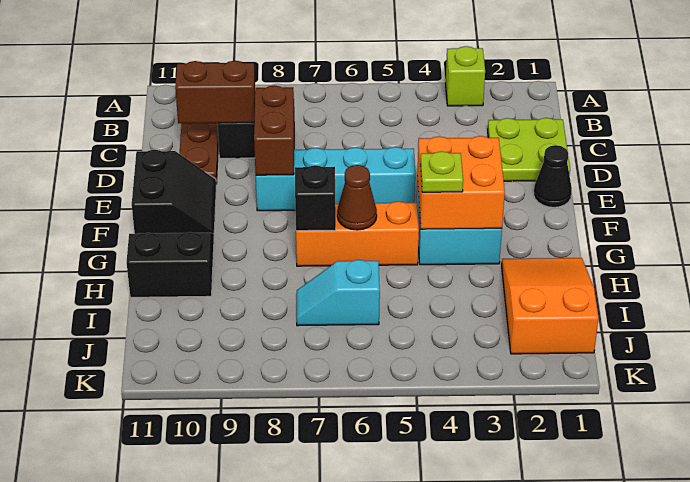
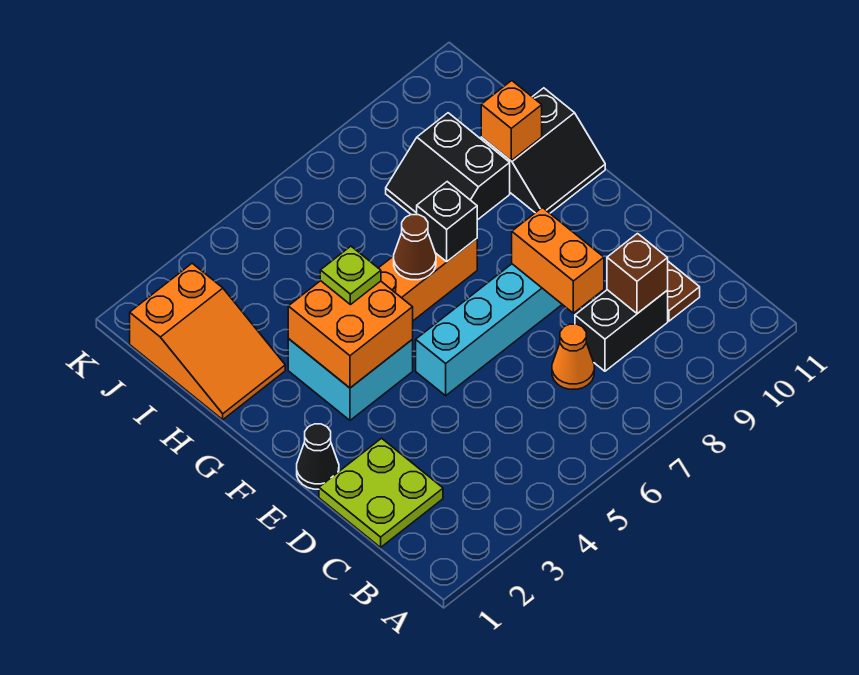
lime brick A3 level 1 -> none
none -> orange cone C7 level 1
brown brick C9:C10 level 2 -> brown brick C9 level 2
brown brick D8:E8 level 2 -> orange brick D8:E8 level 2
black slope E10:F11 level 1 top 11 -> black slope H8:I9 level 1 top 9
none -> orange brick H10 level 2
cyan slope I6:I7 level 1 top 6 -> none

